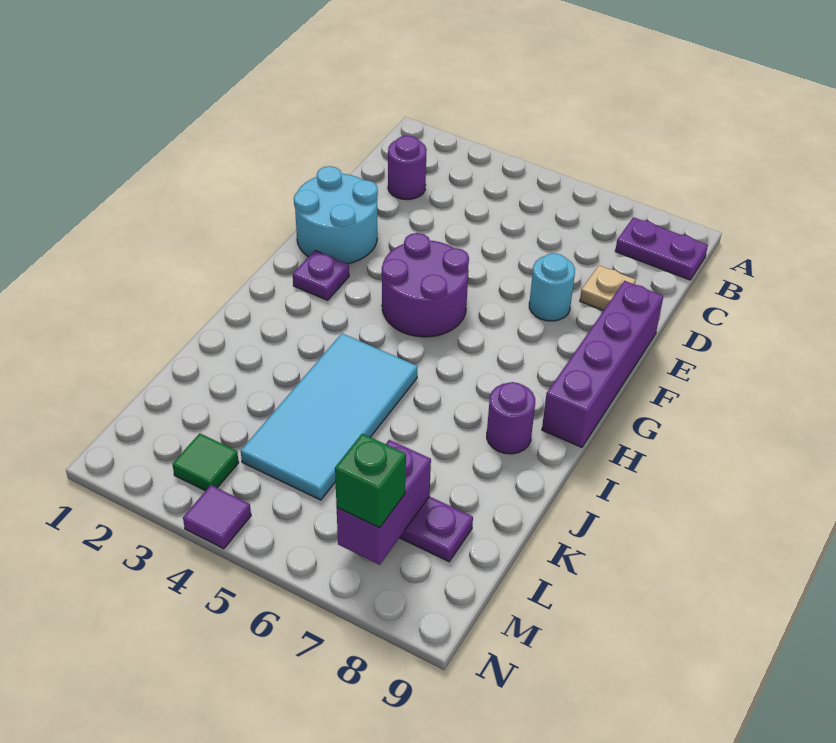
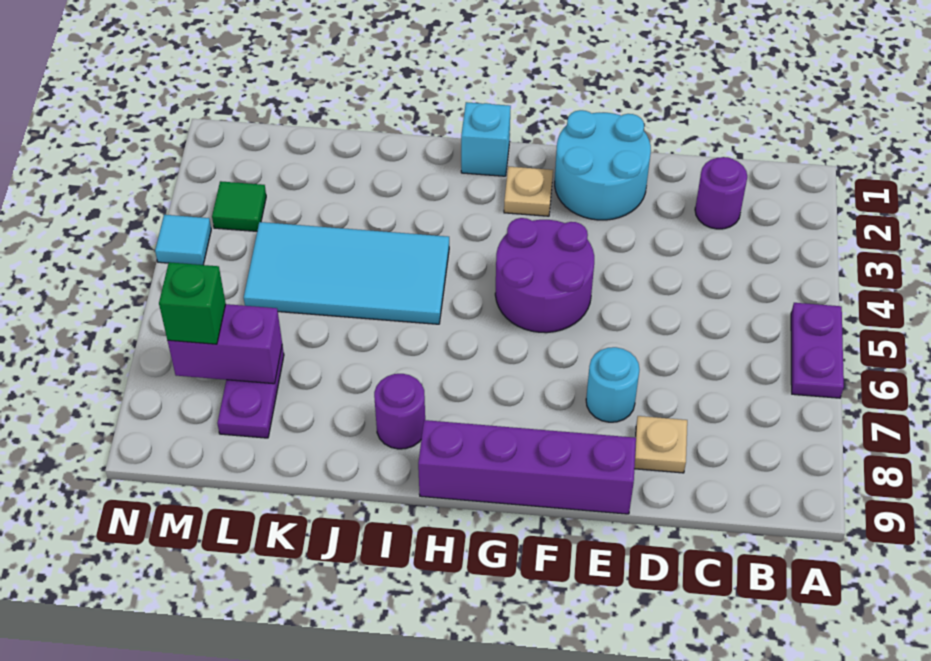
purple plate B8:B9 level 1 -> purple plate A5:A6 level 1
purple plate G2 level 1 -> tan plate G2 level 1
none -> cyan brick H1 level 1
purple tile N4 level 1 -> cyan tile N4 level 1

